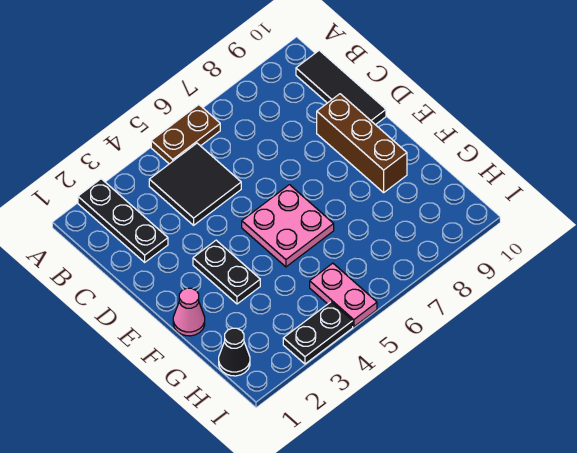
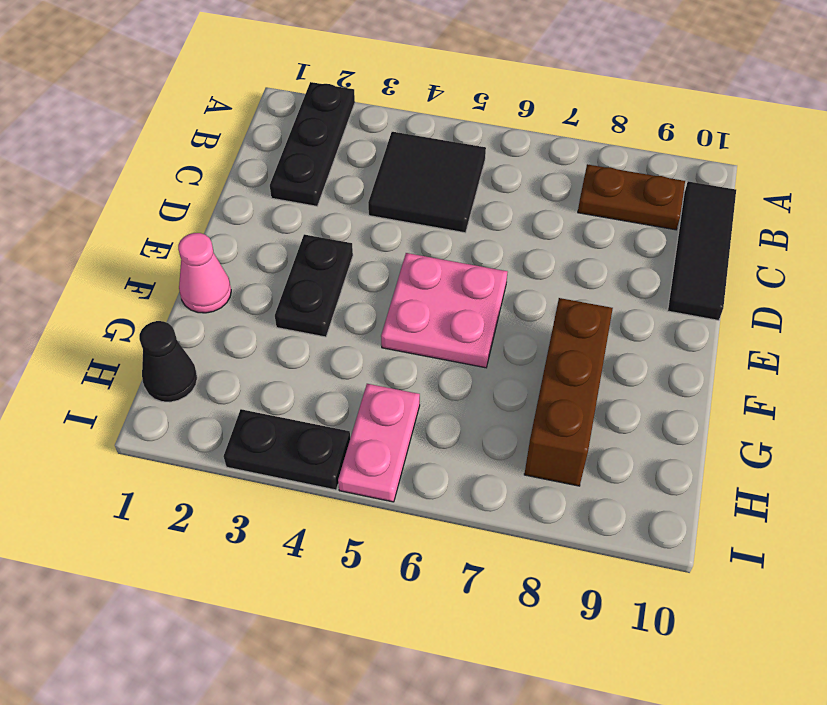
brown plate A5:A6 level 1 -> brown plate B8:B9 level 1
brown brick D9:F9 level 1 -> brown brick F8:H8 level 1

